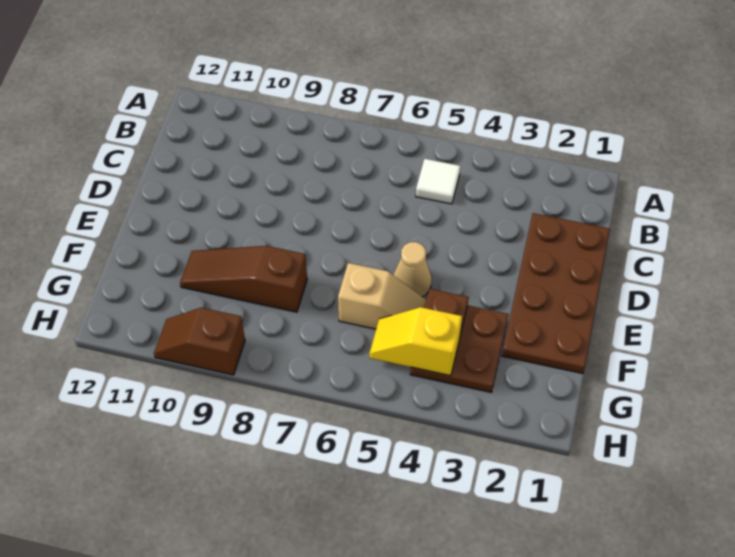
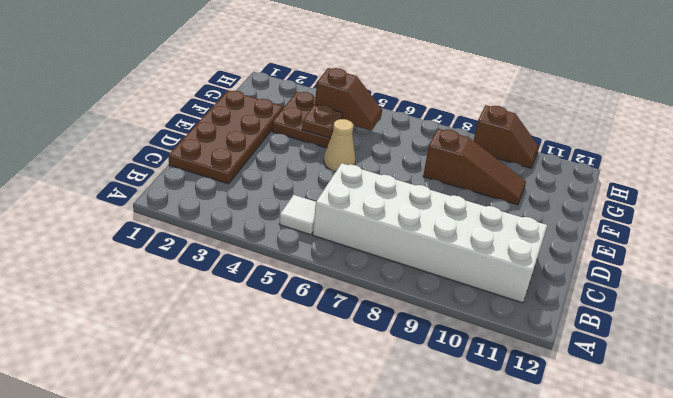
none -> white brick B6:C11 level 1
tan slope F5:F6 level 1 top 6 -> none
yellow slope G4:G5 level 2 top 4 -> brown slope G4:G5 level 2 top 4

